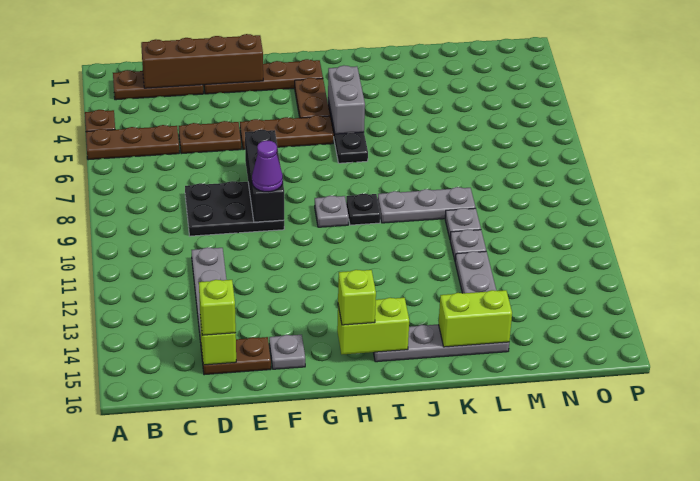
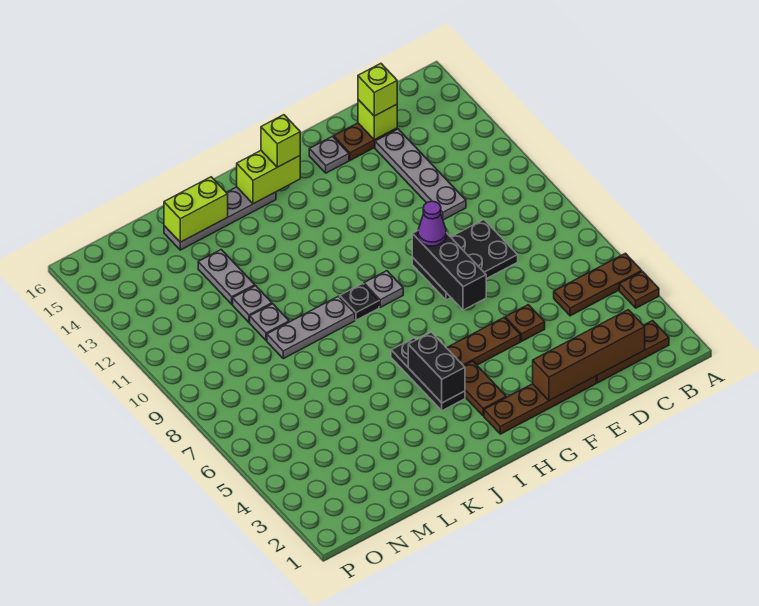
brown plate D5:E5 level 1 -> brown plate E5 level 1
grey brick I4:I5 level 2 -> black brick I4:I5 level 2

